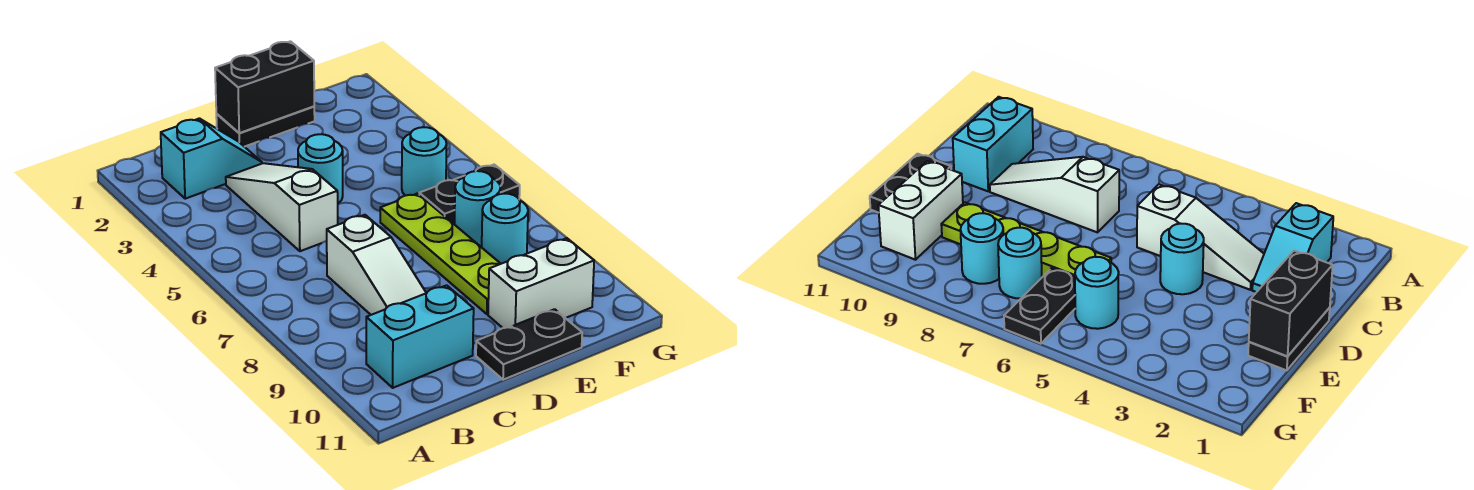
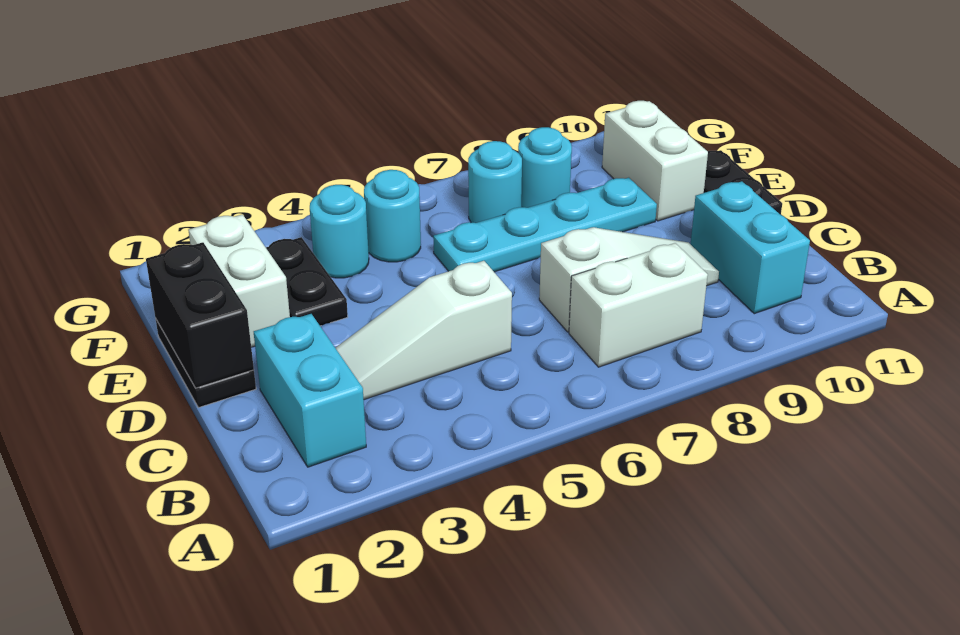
cyan slope B2:C2 level 1 top B -> cyan brick B2:C2 level 1
none -> white brick B7:B8 level 1
cyan round brick D4 level 1 -> cyan round brick F4 level 1
none -> white brick E2:F2 level 1
lime plate E6:E9 level 1 -> cyan plate E6:E9 level 1
black plate F6:G6 level 1 -> black plate E3:F3 level 1

